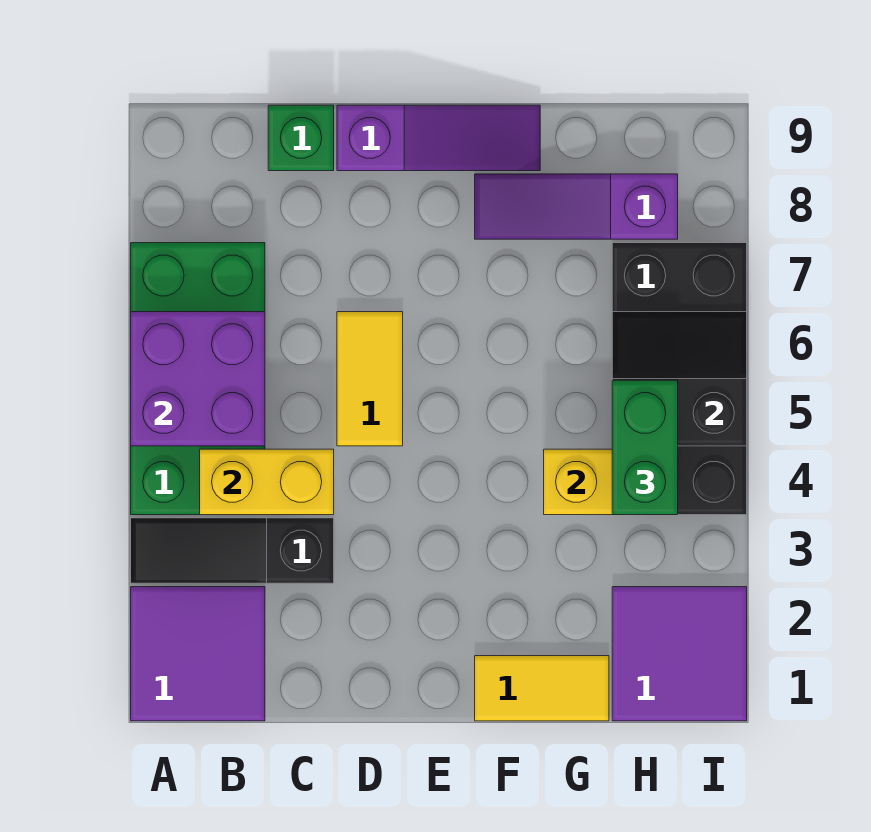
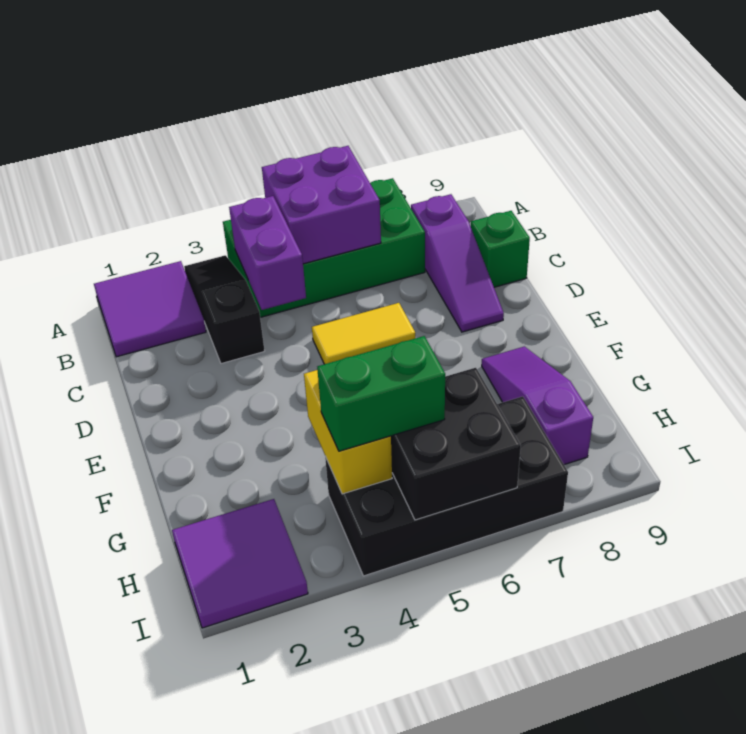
yellow brick B4:C4 level 2 -> purple brick B4:C4 level 2
purple slope D9:F9 level 1 top D -> purple slope B8:D8 level 1 top B
yellow tile F1:G1 level 1 -> none
black slope H5:I6 level 2 top 5 -> black brick H5:I6 level 2

